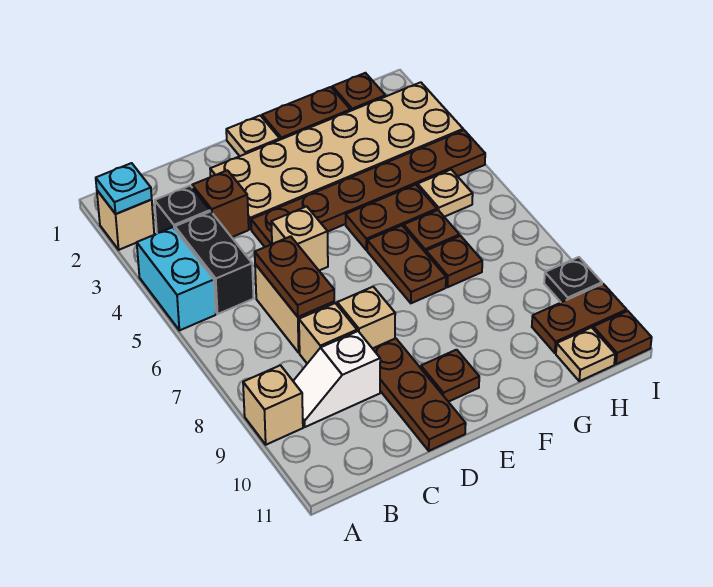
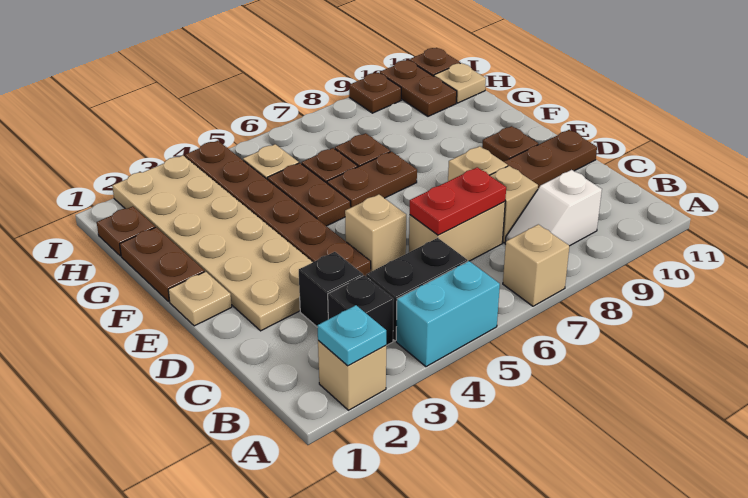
tan brick A9 level 1 -> tan brick A7 level 1
white slope B9:C9 level 1 top C -> white slope B8:B9 level 1 top 9
brown brick C3 level 1 -> black brick C3 level 1
brown plate C6:C7 level 2 -> red plate C6:C7 level 2
black plate I9 level 1 -> brown plate I9 level 1

